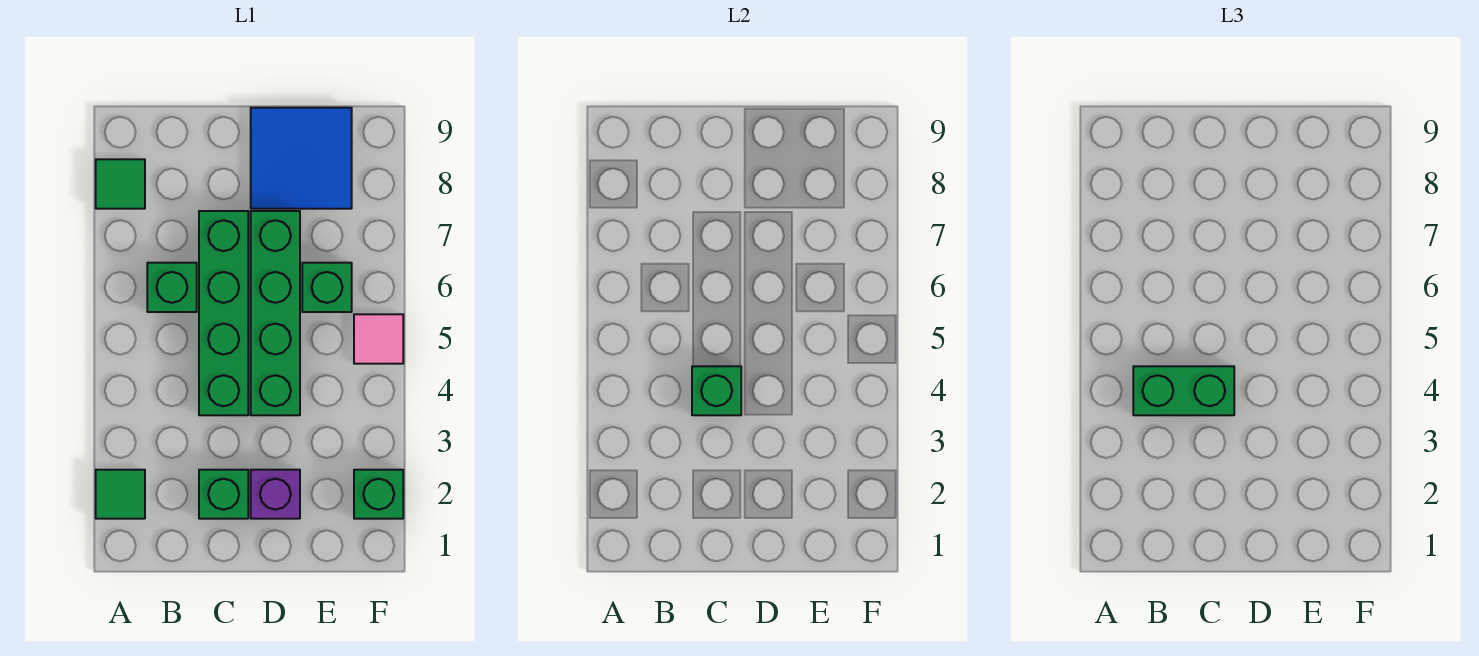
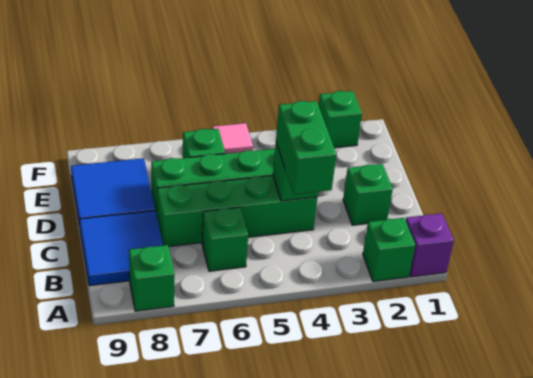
green tile A2 level 1 -> green brick A2 level 1
green tile A8 level 1 -> green brick A8 level 1
none -> blue tile B8:C9 level 1
purple brick D2 level 1 -> purple brick A1 level 1

